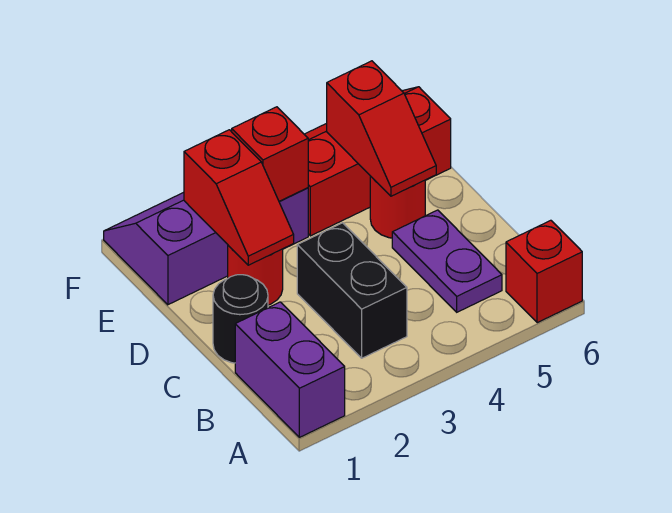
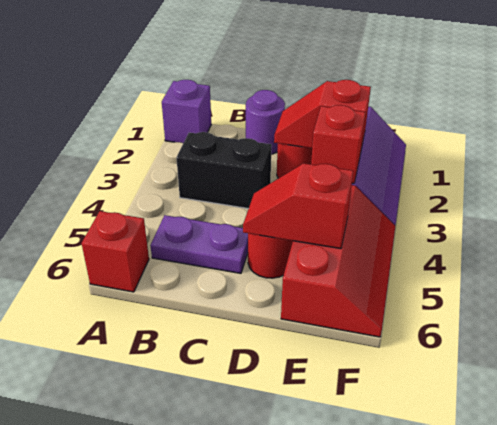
purple brick A1:B1 level 1 -> purple brick A1 level 1
black round brick C1 level 1 -> purple round brick C1 level 1

